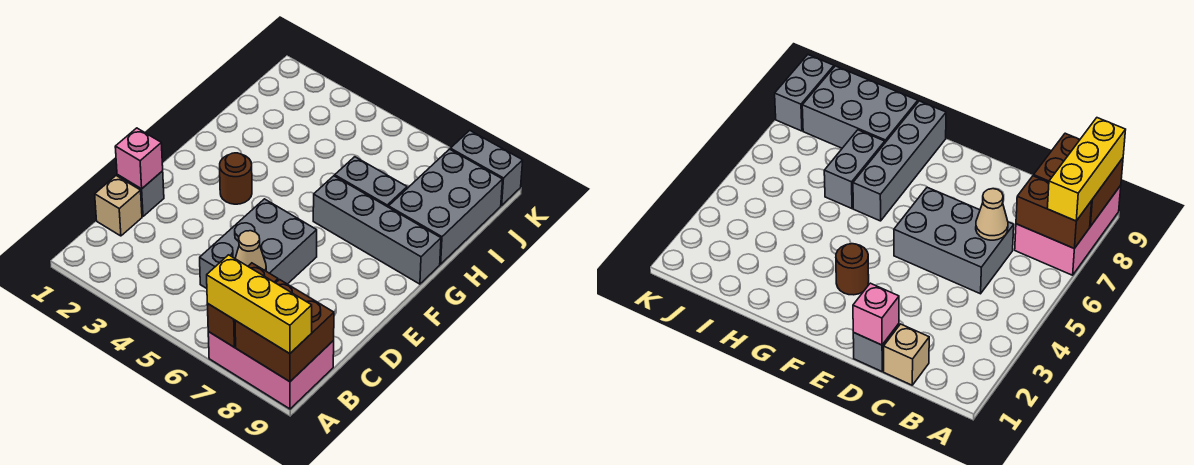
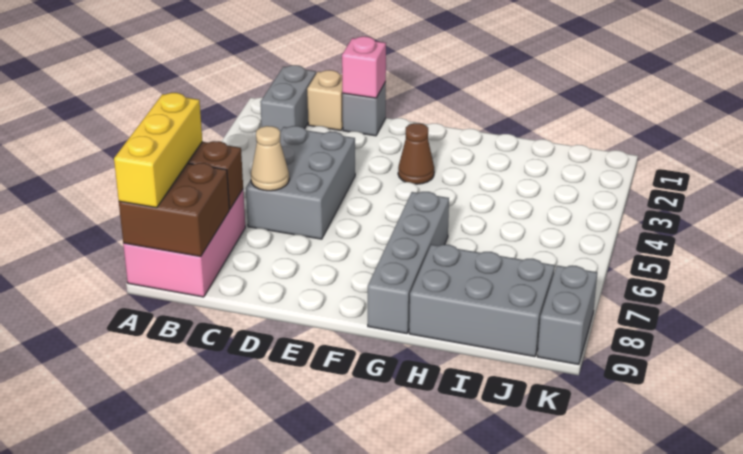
grey brick C5:E6 level 1 -> grey brick C4:D6 level 1
brown round brick F3 level 1 -> brown cone F3 level 1
grey brick H6:H7 level 1 -> grey brick B1:B2 level 1

